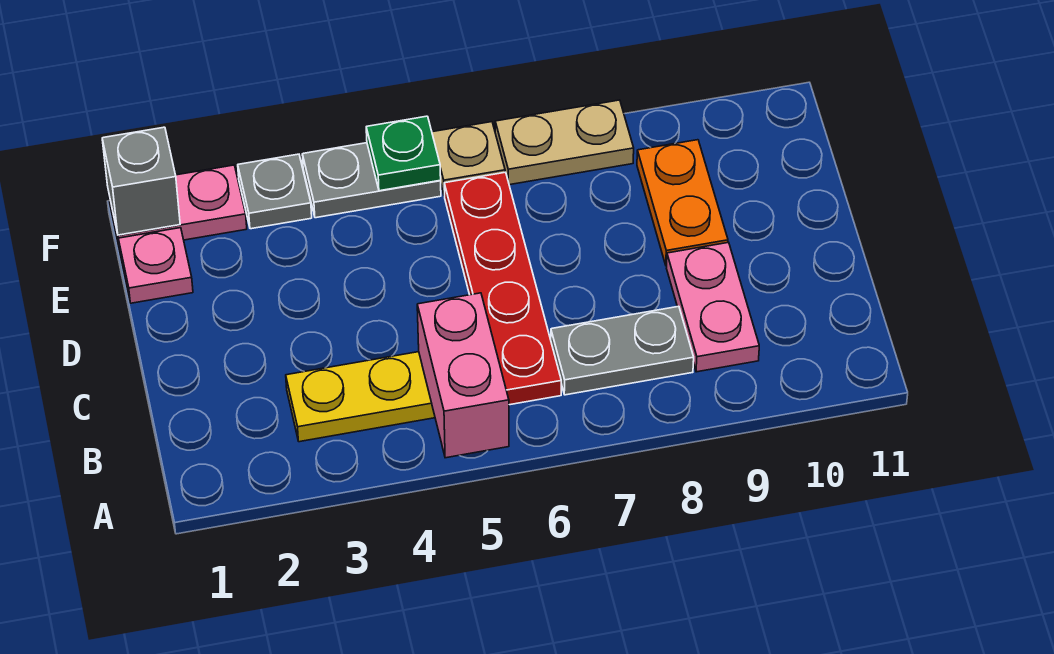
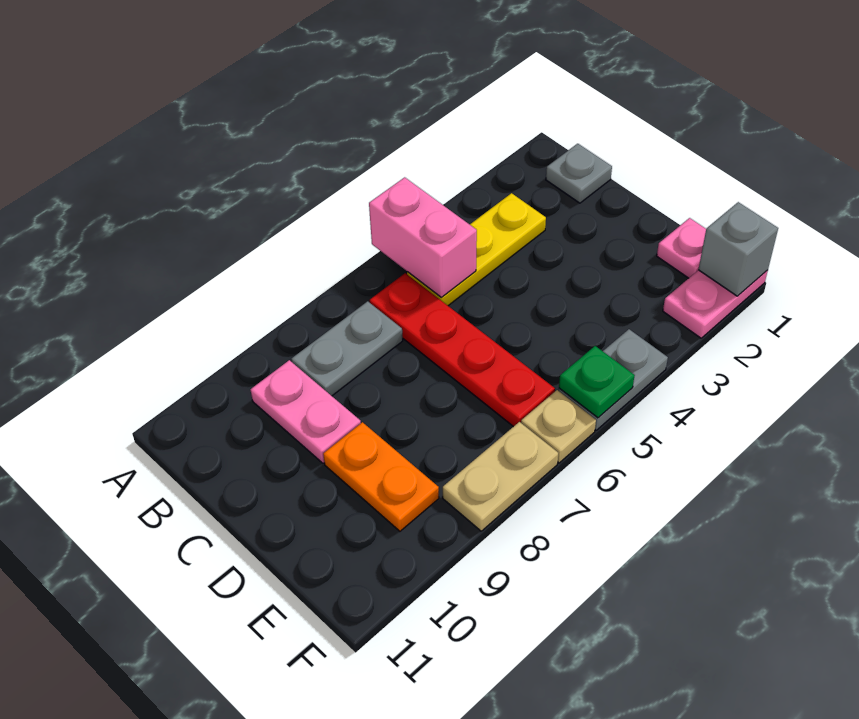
grey plate F3 level 1 -> grey plate B1 level 1

